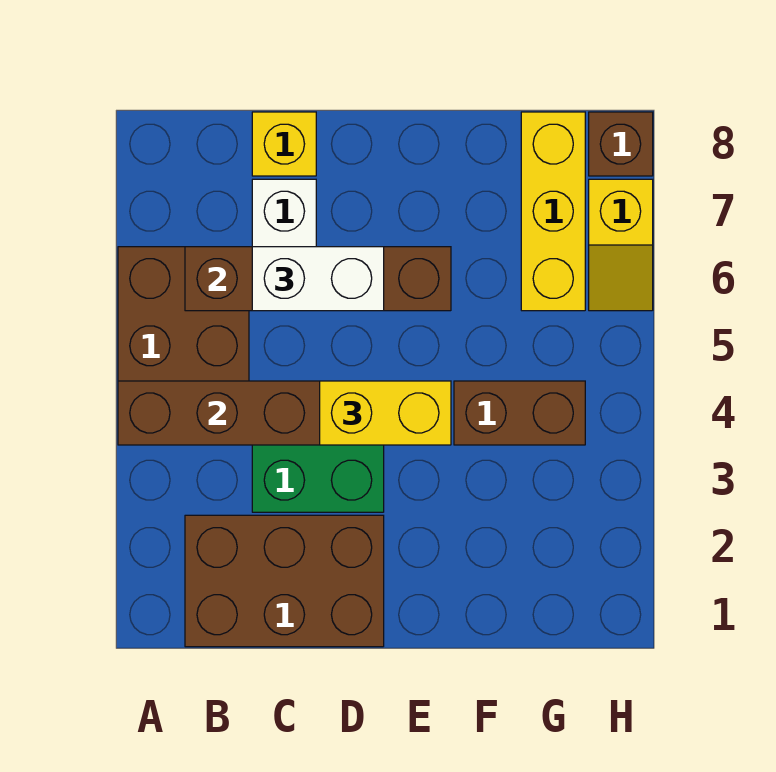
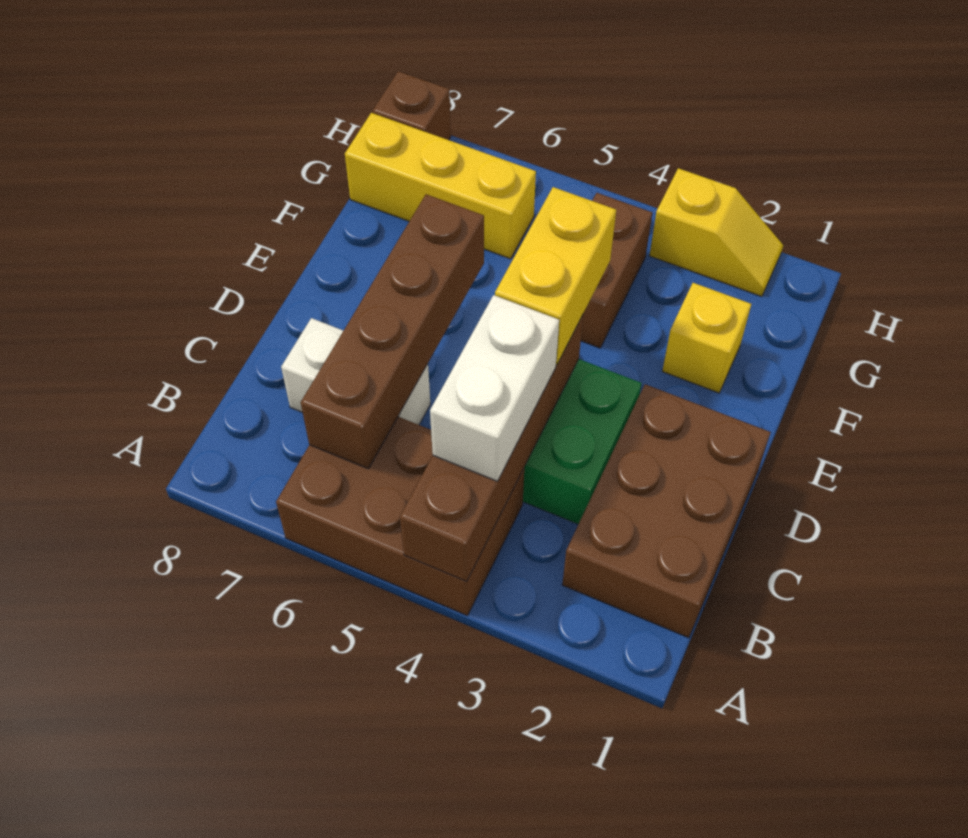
white brick C6:D6 level 3 -> white brick B4:C4 level 3
yellow brick C8 level 1 -> yellow brick F2 level 1
yellow slope H6:H7 level 1 top 7 -> yellow slope H2:H3 level 1 top 3

